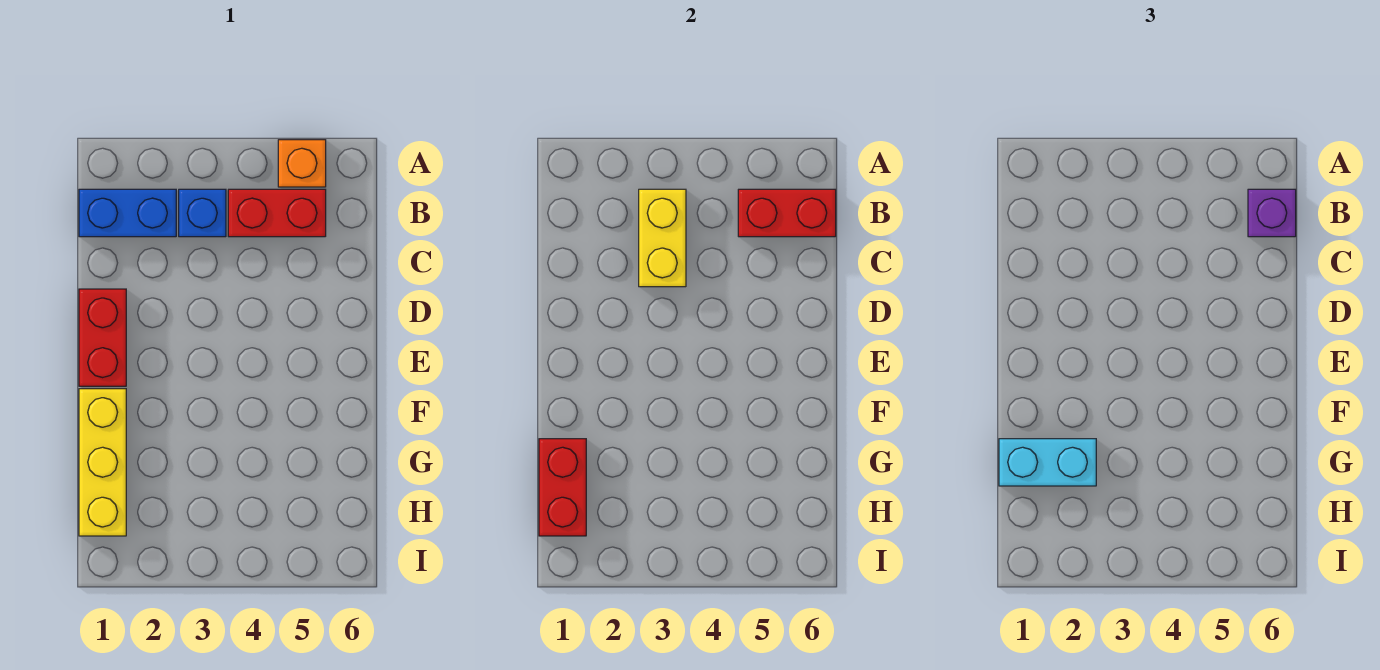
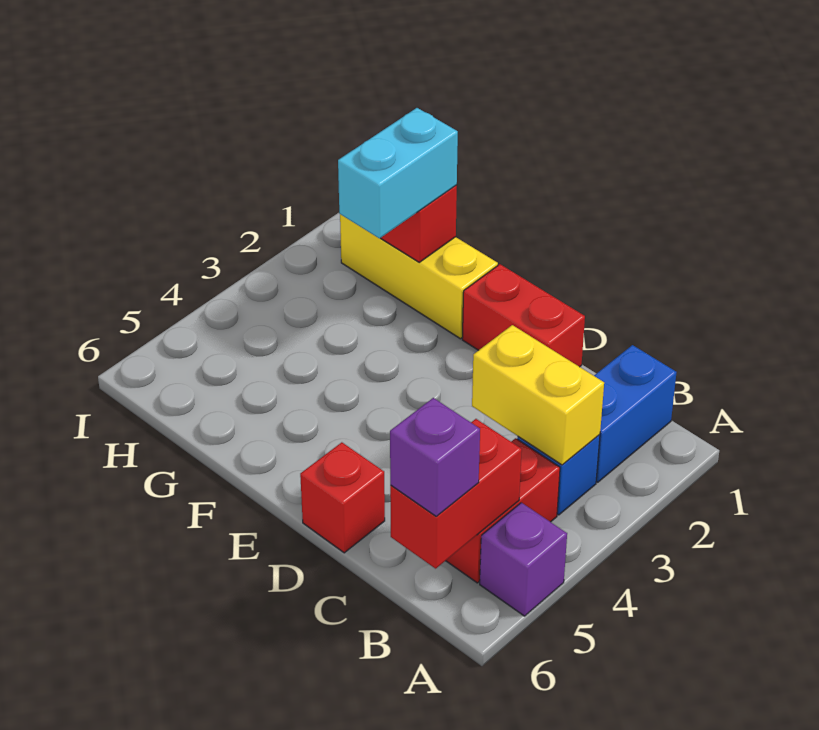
orange brick A5 level 1 -> purple brick A5 level 1
none -> red brick D6 level 1

